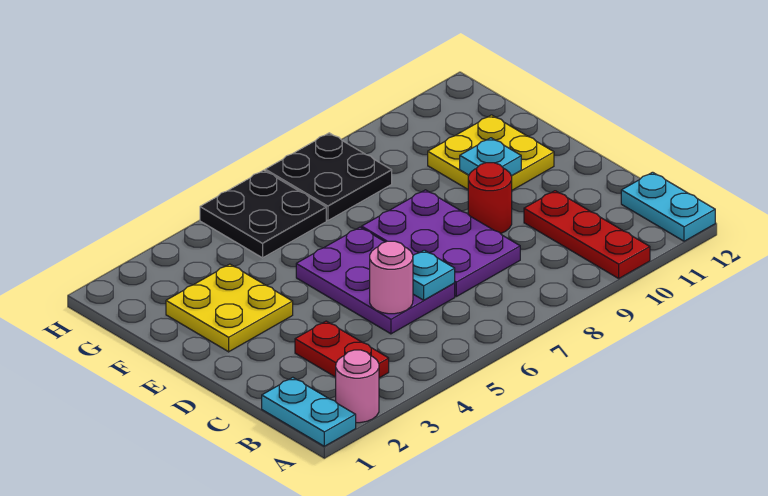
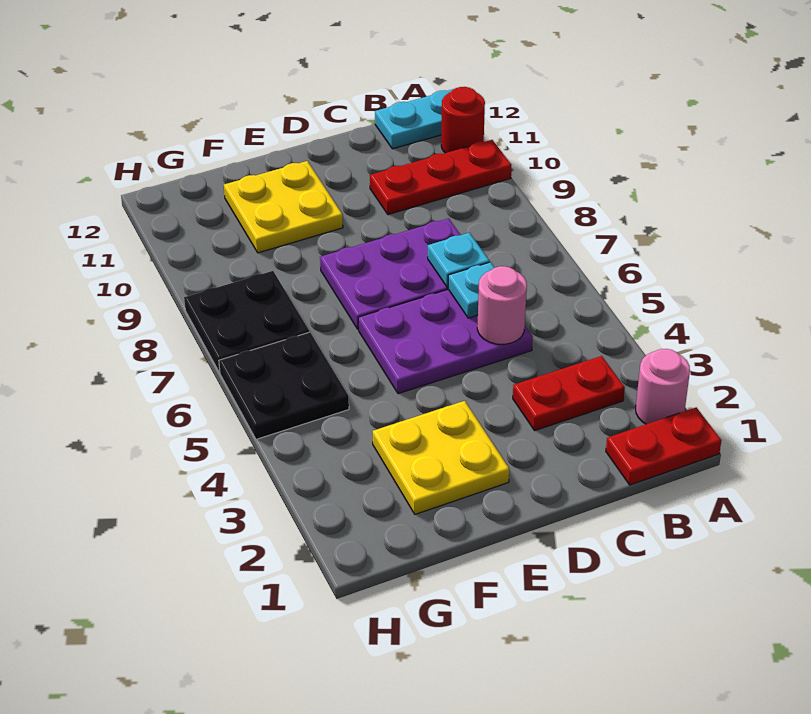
cyan plate A1:B1 level 1 -> red plate A1:B1 level 1
red round brick D9 level 1 -> red round brick A11 level 1
cyan plate E10 level 2 -> cyan plate C7 level 2

